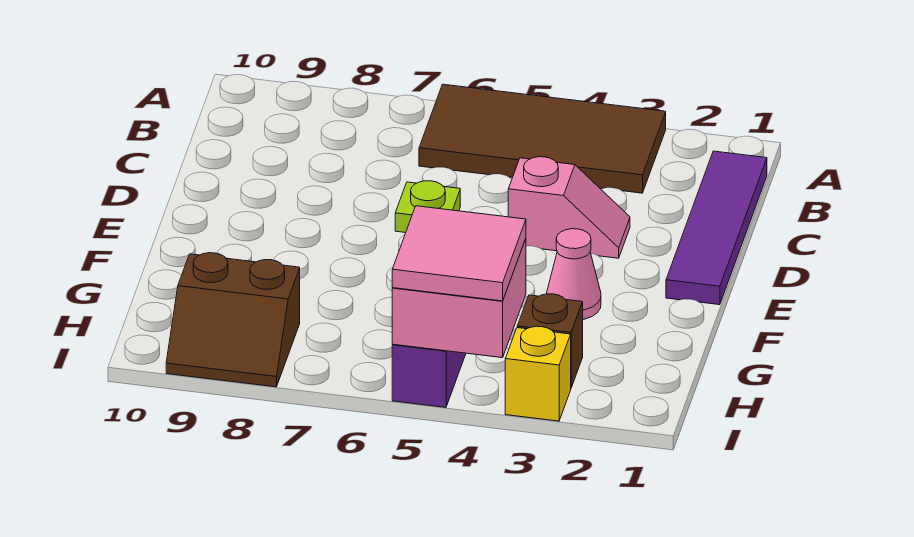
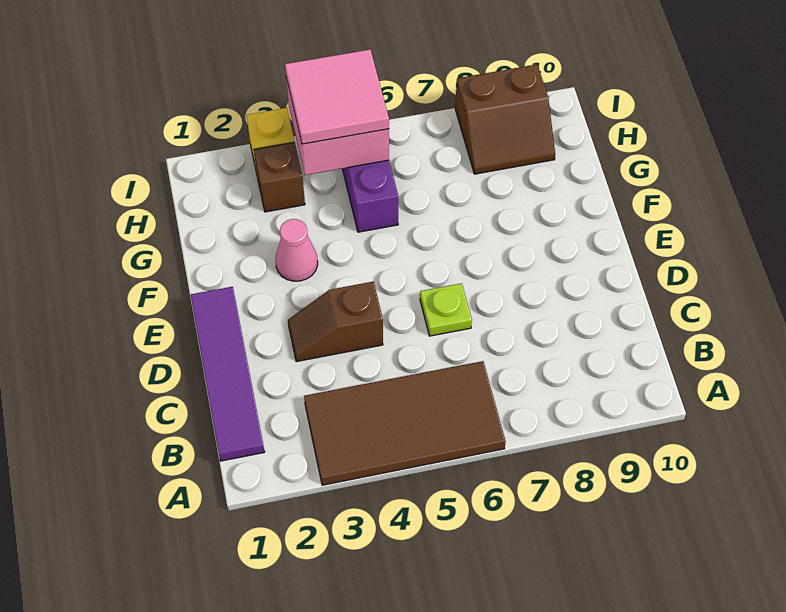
pink slope D3:D4 level 1 top 4 -> brown slope D3:D4 level 1 top 4
brown slope H8:I9 level 1 top H -> brown slope H8:I9 level 1 top I

